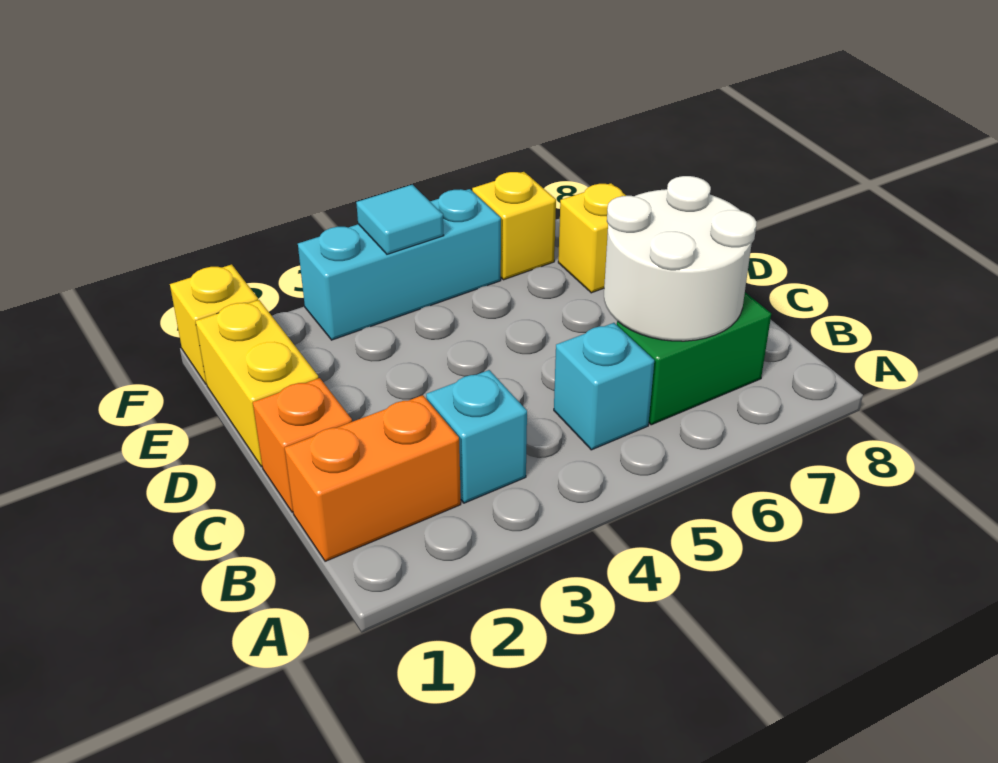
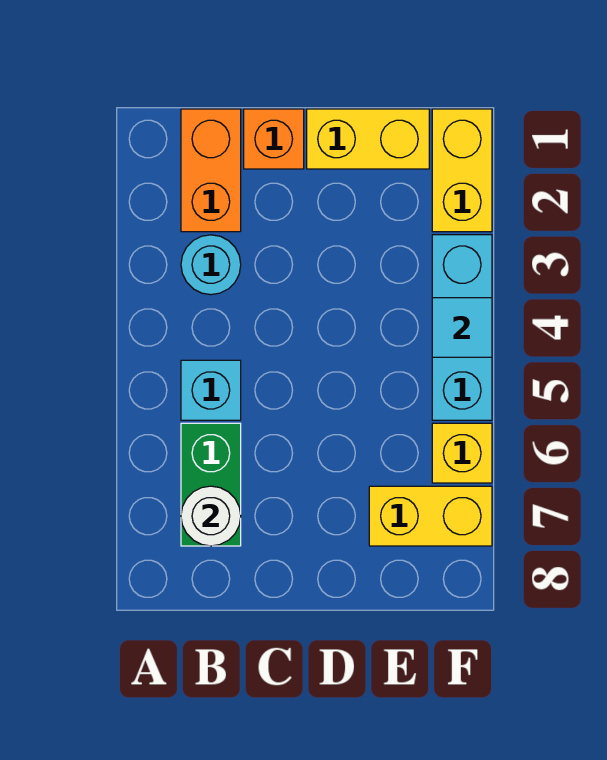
cyan brick B3 level 1 -> cyan round brick B3 level 1
white round brick B6:C7 level 2 -> white round brick B7 level 2
yellow brick E7 level 1 -> yellow brick E7:F7 level 1
yellow brick F1 level 1 -> yellow brick F1:F2 level 1

